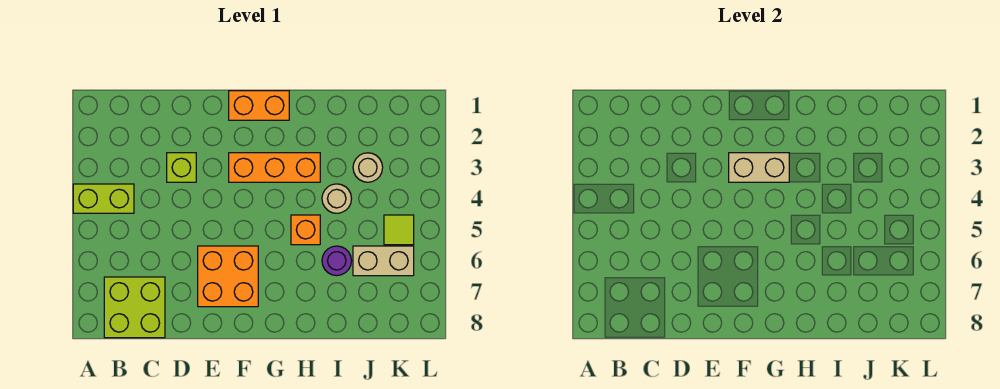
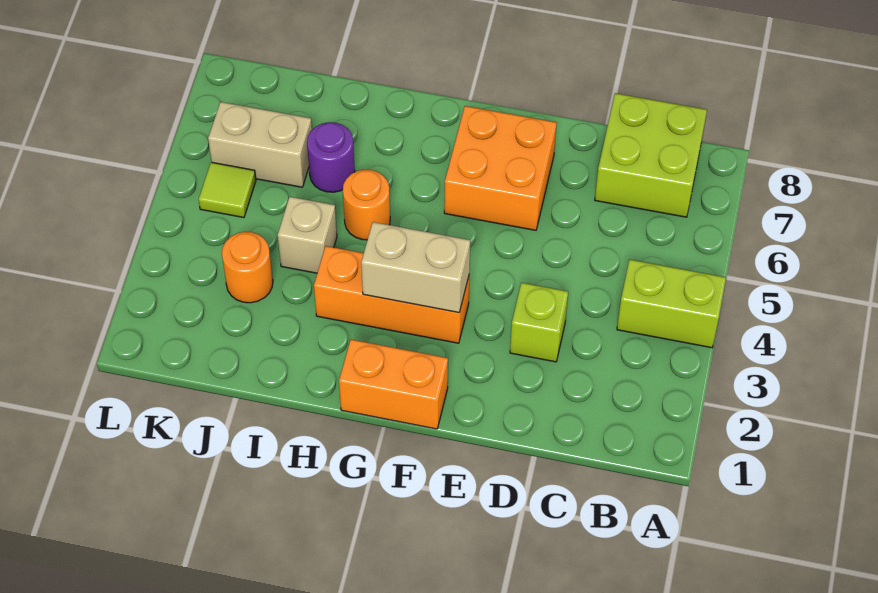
orange brick H5 level 1 -> orange round brick H5 level 1
tan round brick I4 level 1 -> tan brick I4 level 1
tan round brick J3 level 1 -> orange round brick J3 level 1

